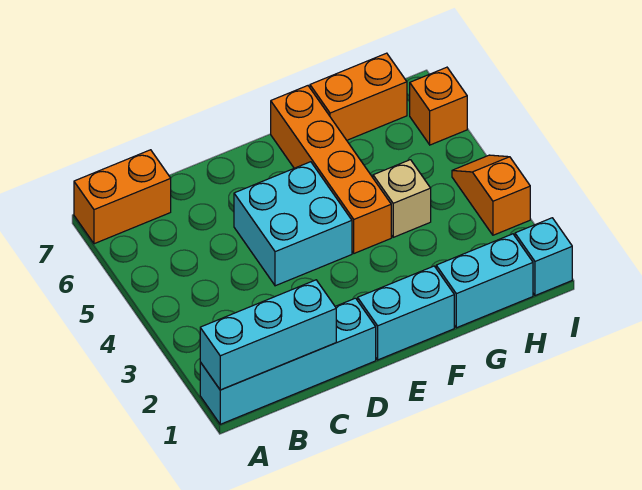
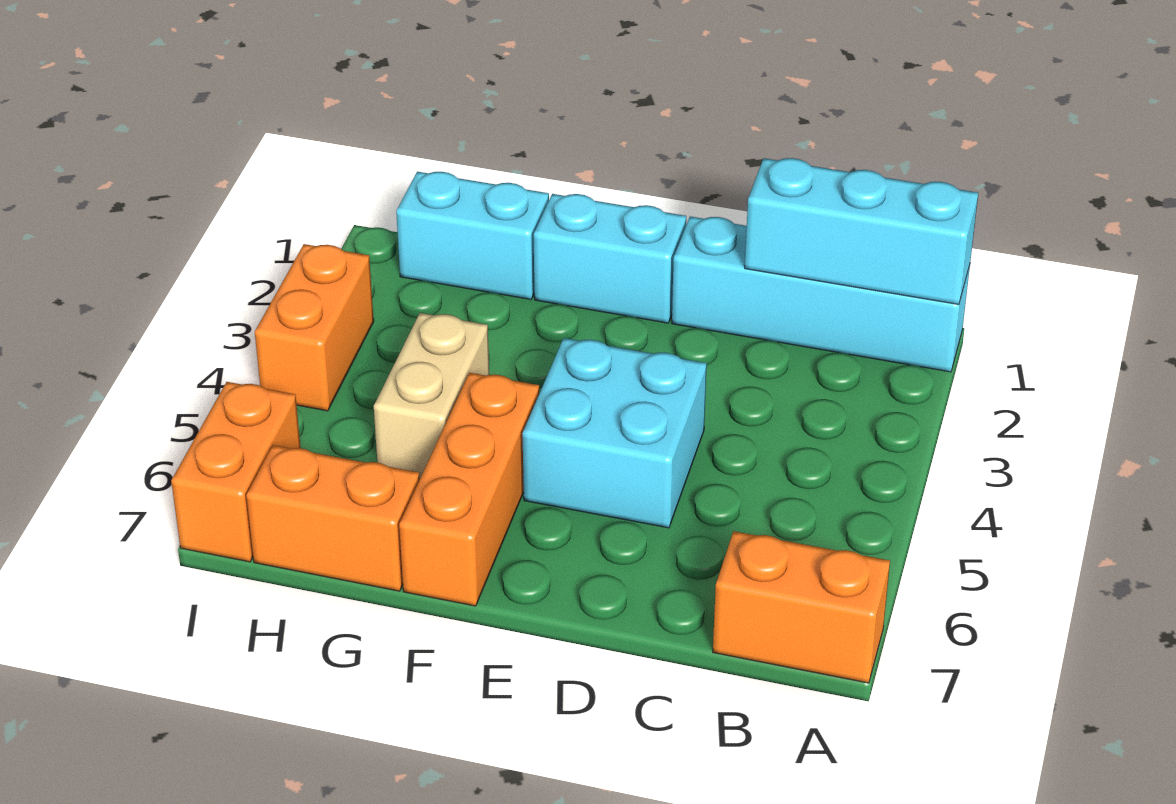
orange brick F4:F7 level 1 -> orange brick F5:F7 level 1
tan brick G4 level 1 -> tan brick G4:G5 level 1
cyan brick I1 level 1 -> none
orange slope I3:I4 level 1 top 3 -> orange brick I3:I4 level 1
orange brick I6 level 1 -> orange brick I6:I7 level 1

